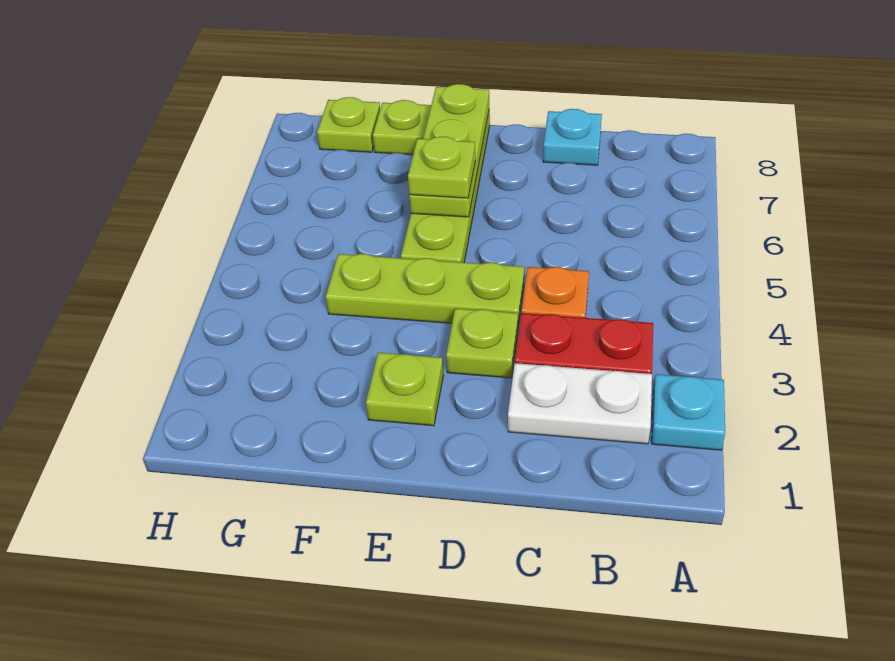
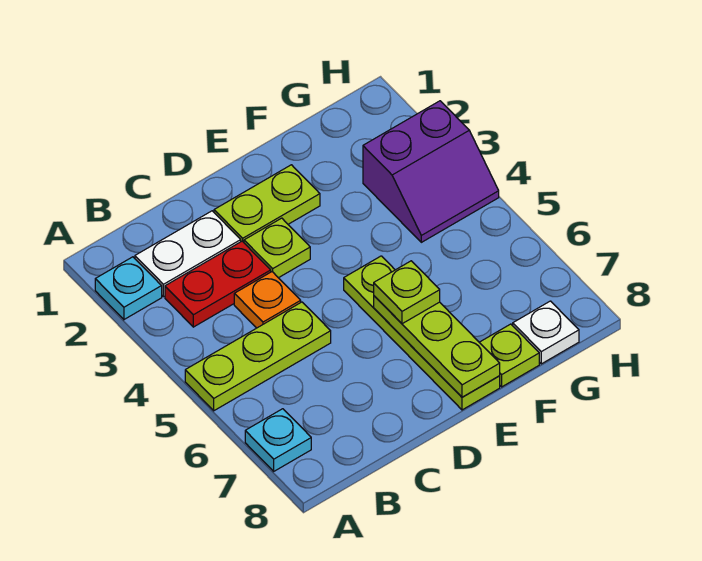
cyan plate C8 level 1 -> cyan plate A7 level 1
lime plate D4:F4 level 1 -> lime plate A5:C5 level 1
lime plate E2 level 1 -> lime plate D2:E2 level 1
none -> purple slope G3:H4 level 1 top 3
lime plate G8 level 1 -> white plate G8 level 1

